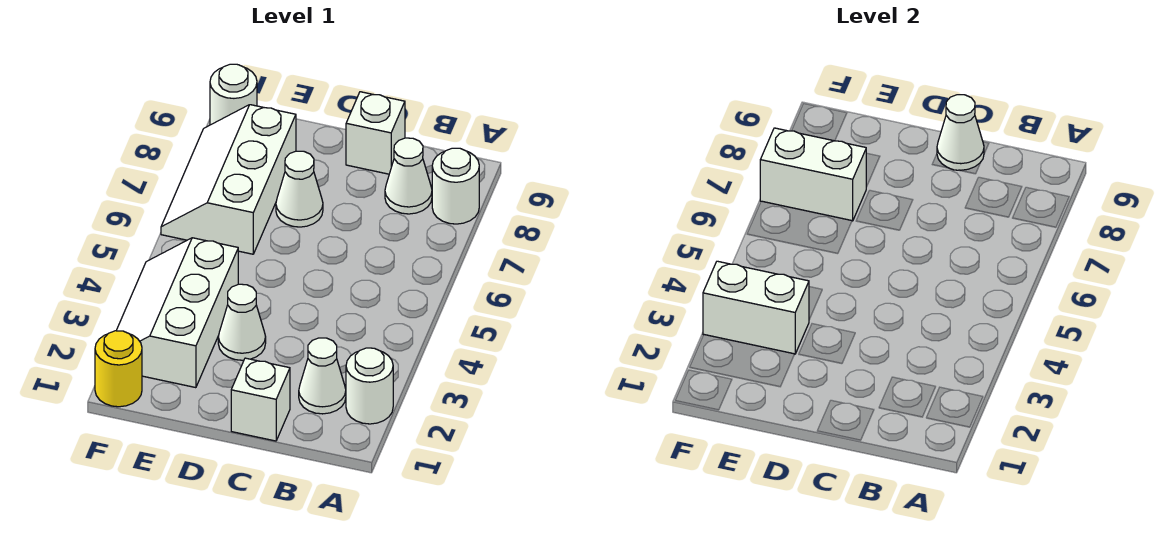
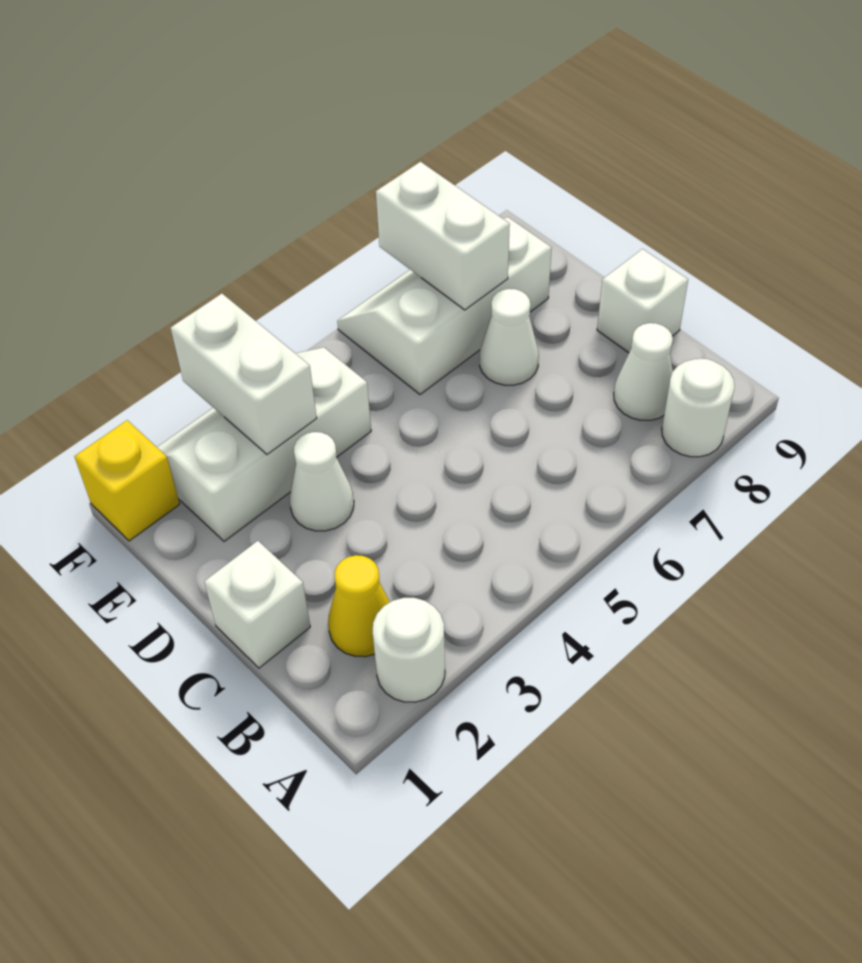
white cone B2 level 1 -> yellow cone B2 level 1
white cone C9 level 2 -> none
yellow round brick F1 level 1 -> yellow brick F1 level 1
white round brick F9 level 1 -> none

